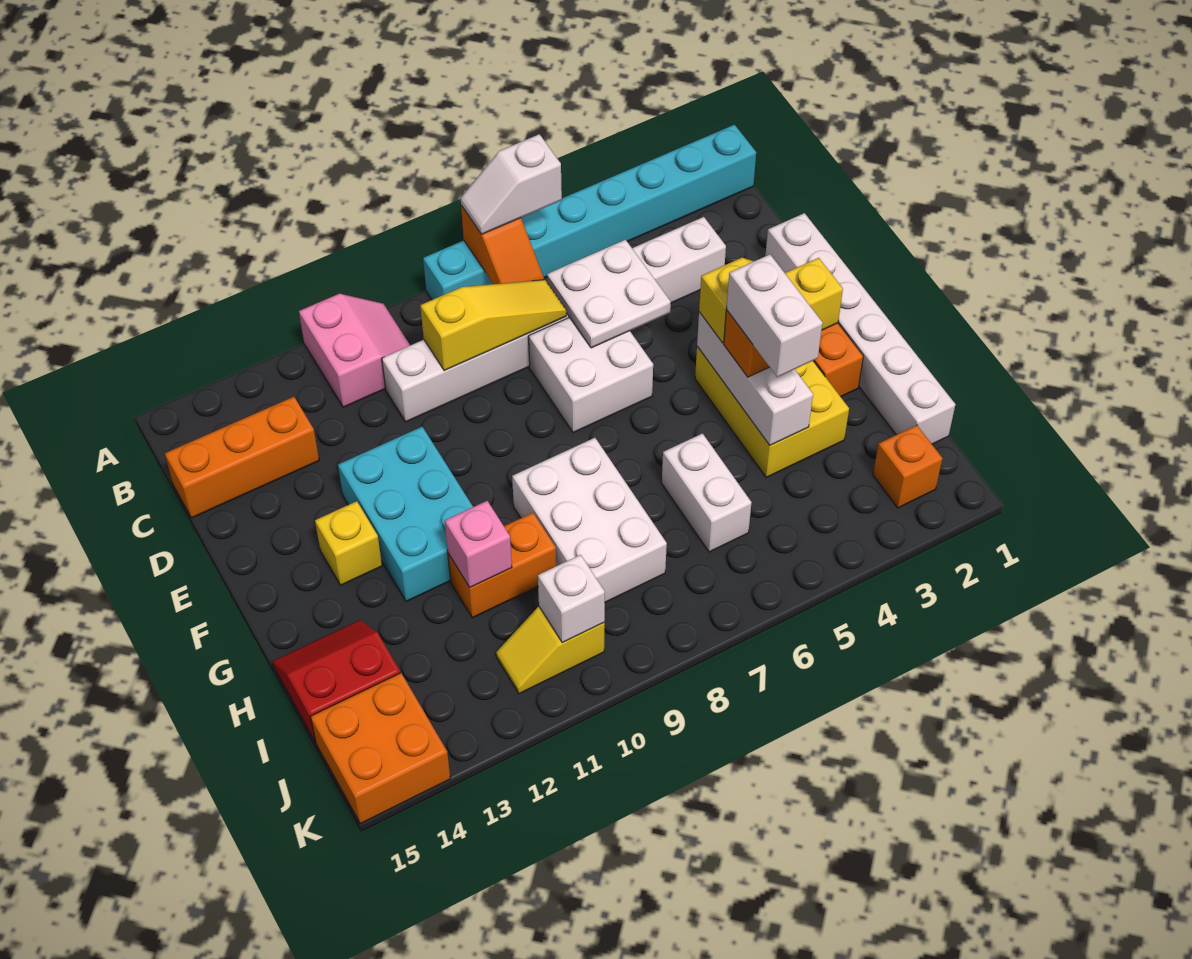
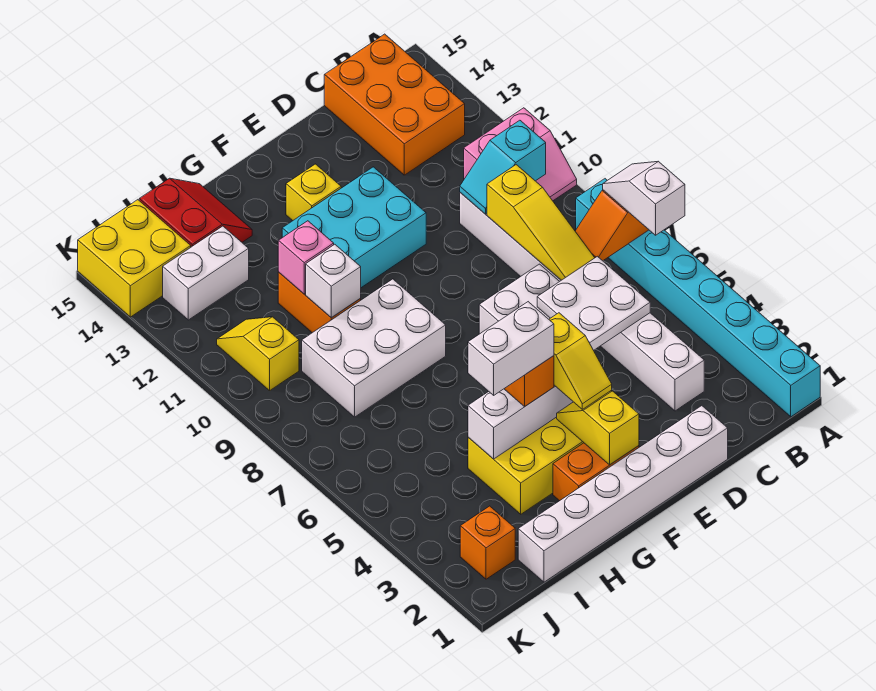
none -> cyan slope B10:C10 level 2 top B
orange brick C13:C15 level 1 -> orange brick B13:C15 level 1
white brick H6:I6 level 1 -> white brick I13:J13 level 1
white brick J10 level 2 -> white brick H10 level 2
orange brick J14:K15 level 1 -> yellow brick J14:K15 level 1

